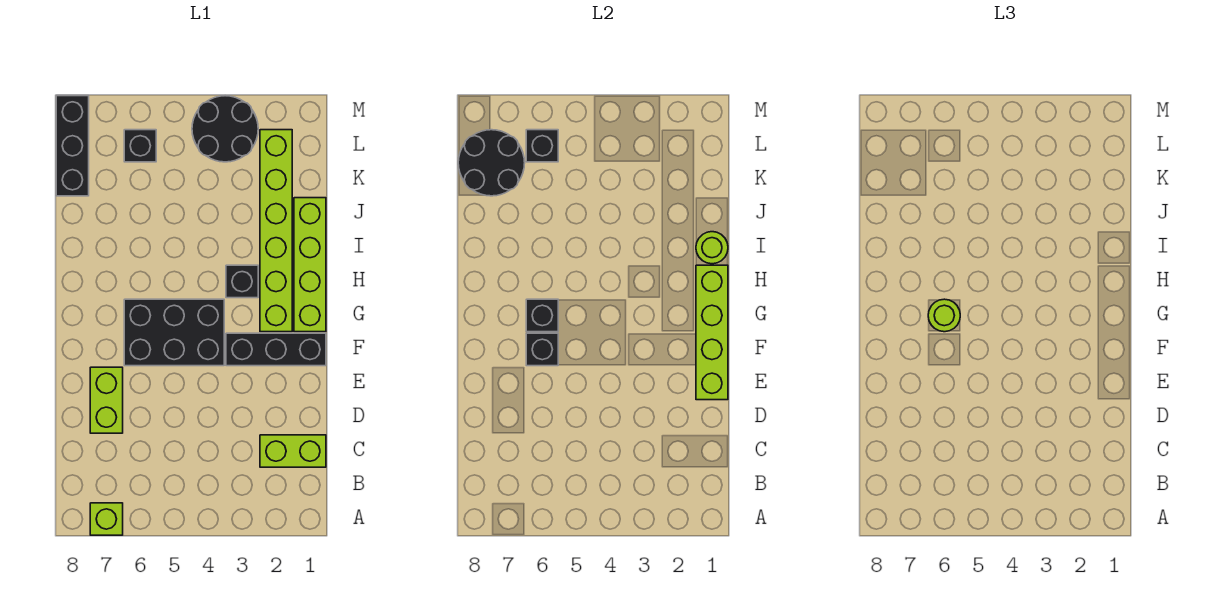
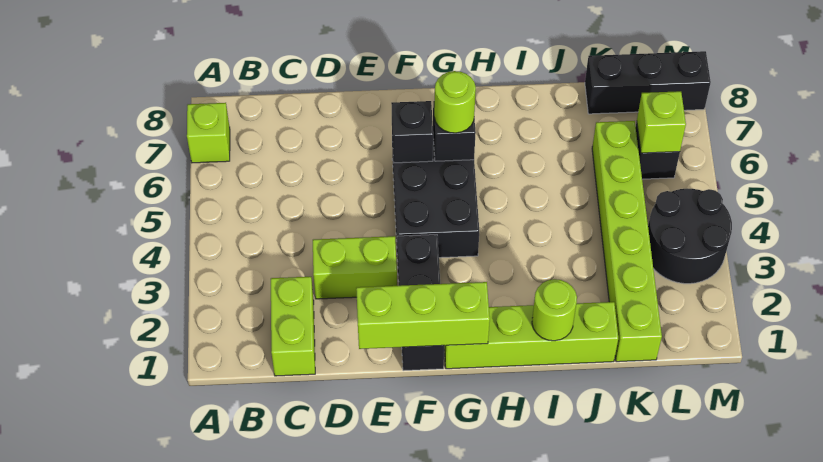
lime brick D7:E7 level 1 -> lime brick D3:E3 level 1
lime brick E1:H1 level 2 -> lime brick E1:G1 level 2
lime brick G2:L2 level 1 -> lime brick K1:K6 level 1
black brick H3 level 1 -> none
black round brick K7:L8 level 2 -> none
black brick L6 level 2 -> lime brick L6 level 2

